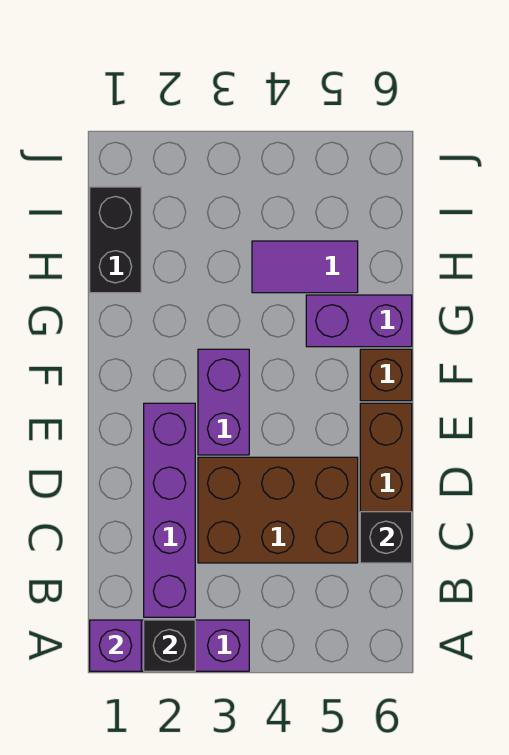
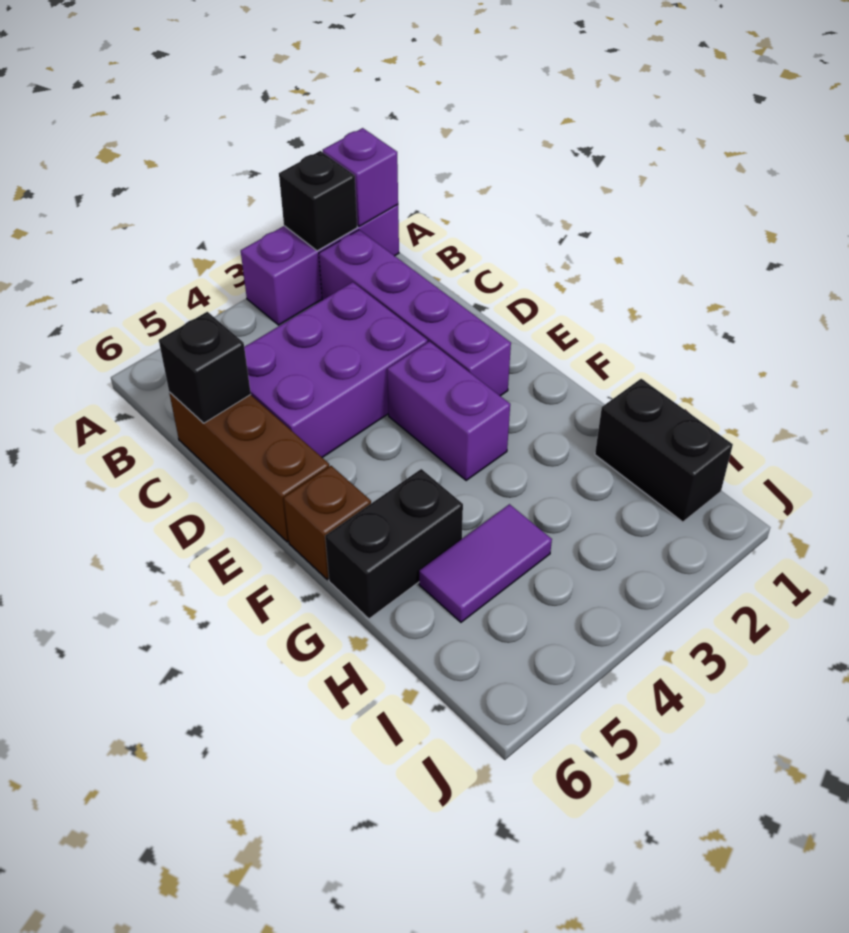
brown brick C3:D5 level 1 -> purple brick C3:D5 level 1
purple brick G5:G6 level 1 -> black brick G5:G6 level 1

